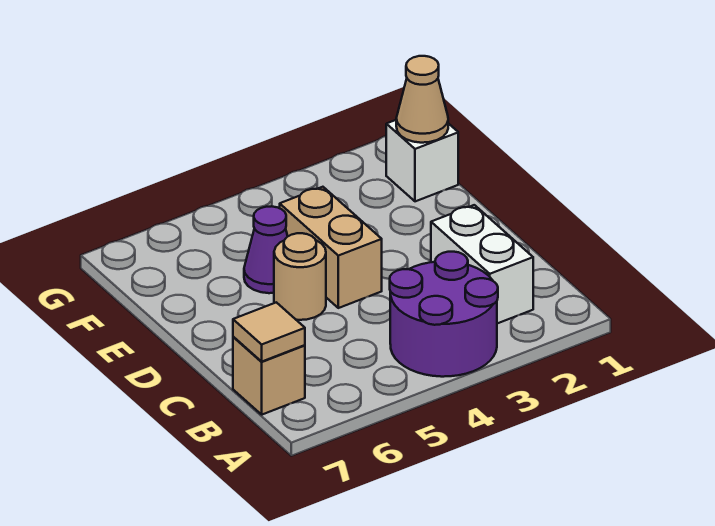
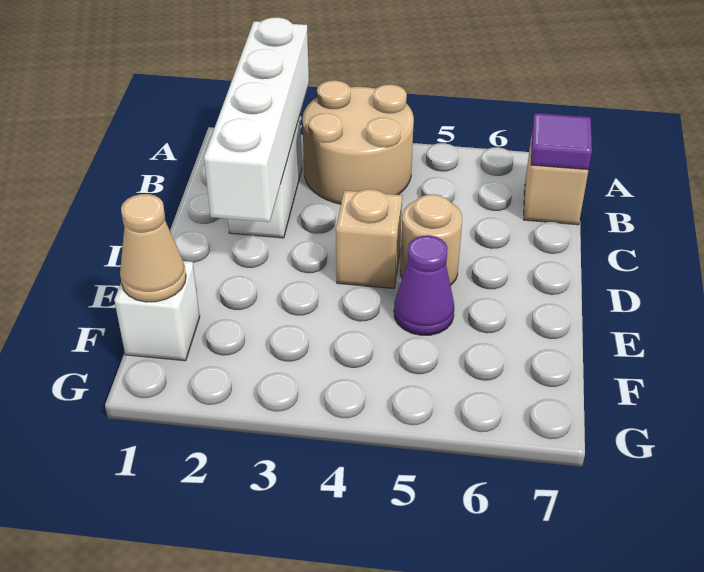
none -> white brick A2:D2 level 2
purple round brick A3:B4 level 1 -> tan round brick A3:B4 level 1
tan tile B7 level 2 -> purple tile B7 level 2
tan brick D4:E4 level 1 -> tan brick D4 level 1

